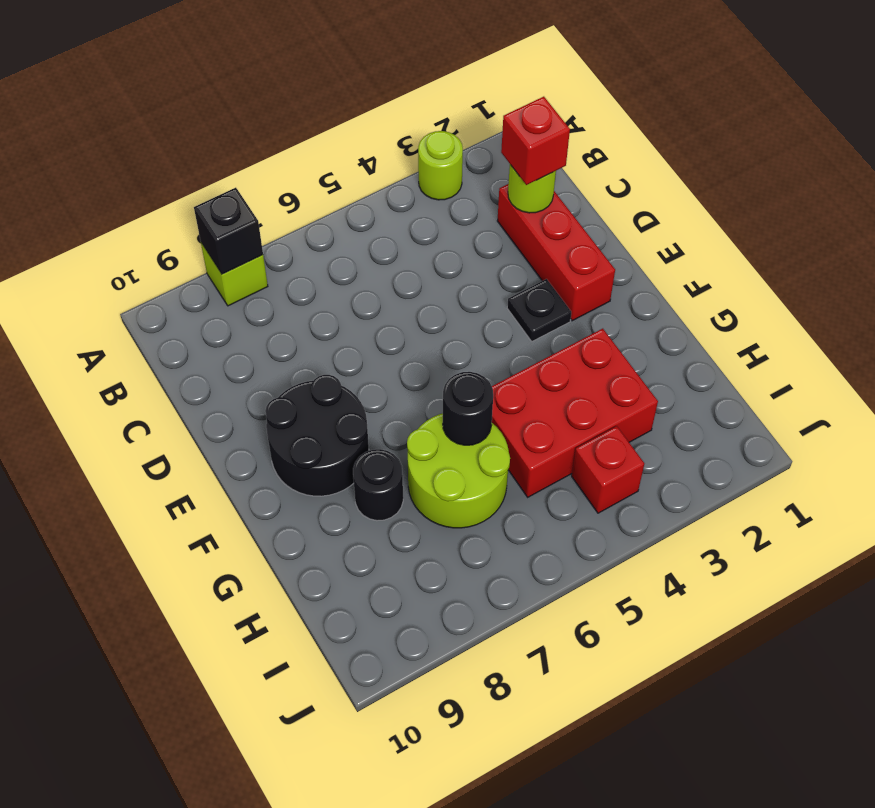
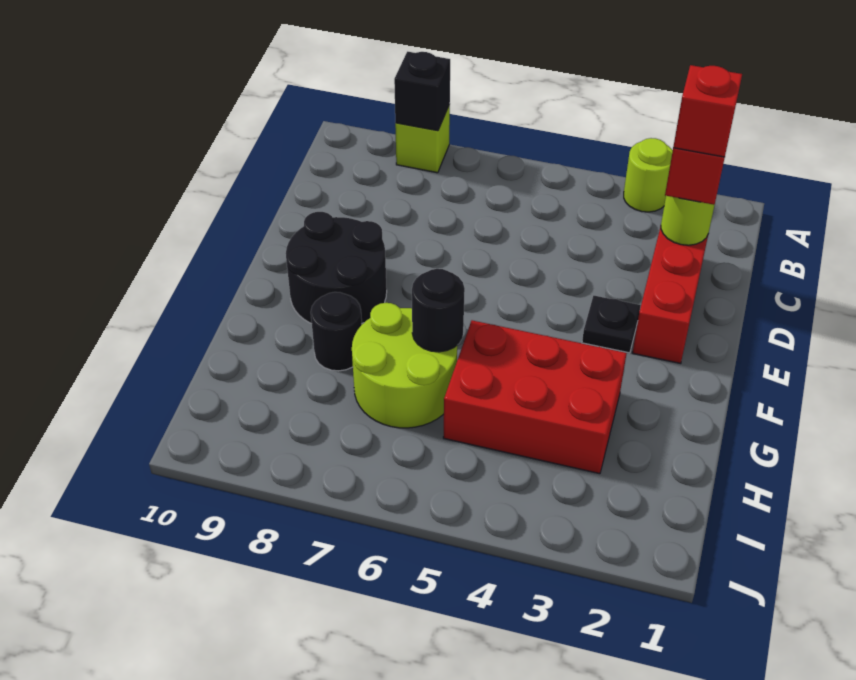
red brick I4 level 1 -> red brick C2 level 4

